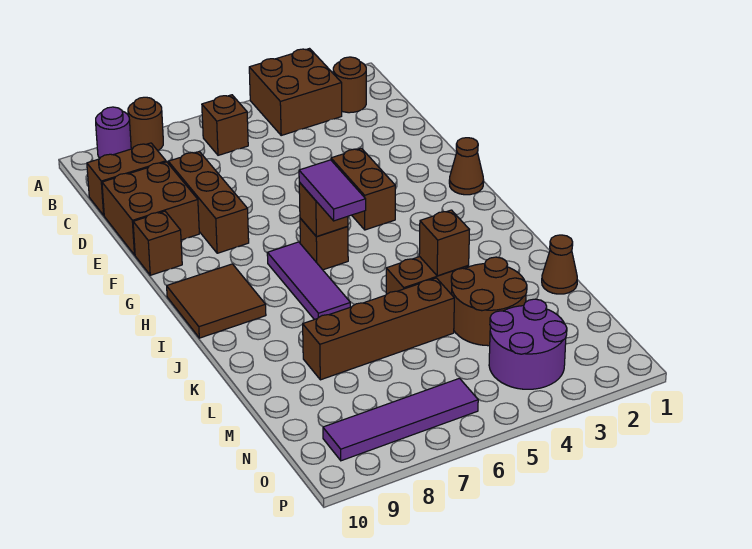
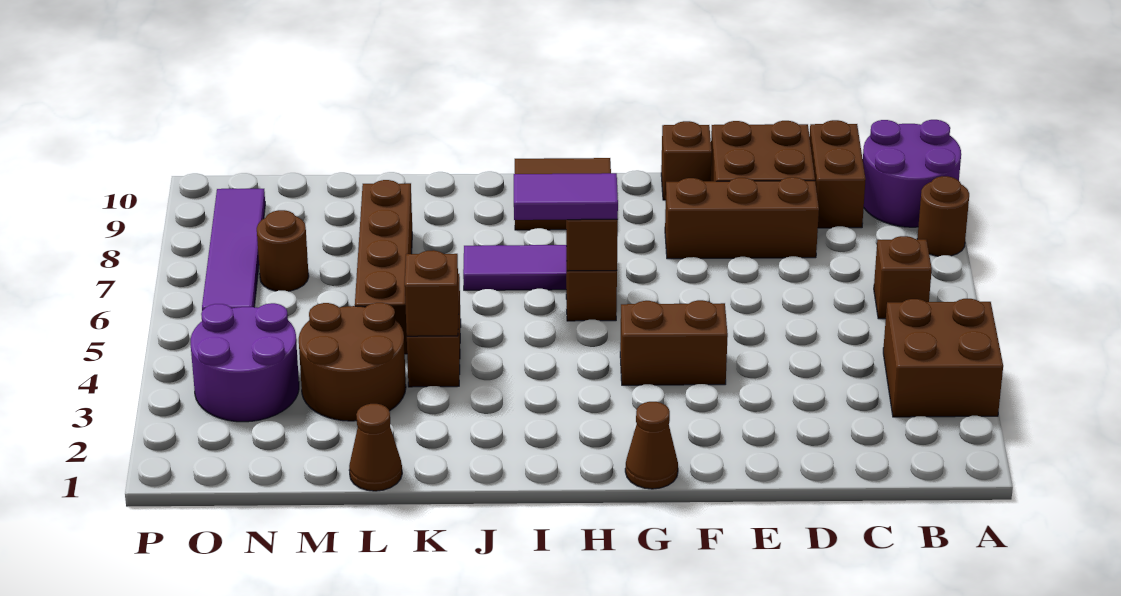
purple round brick A9 level 1 -> purple round brick A9:B10 level 1
brown round brick B2 level 1 -> brown round brick N7 level 1

